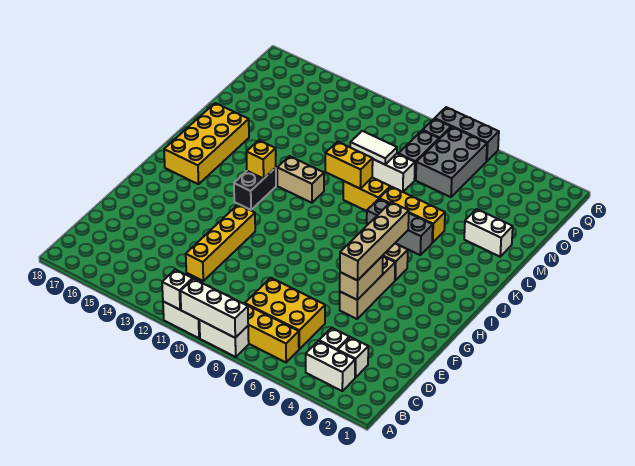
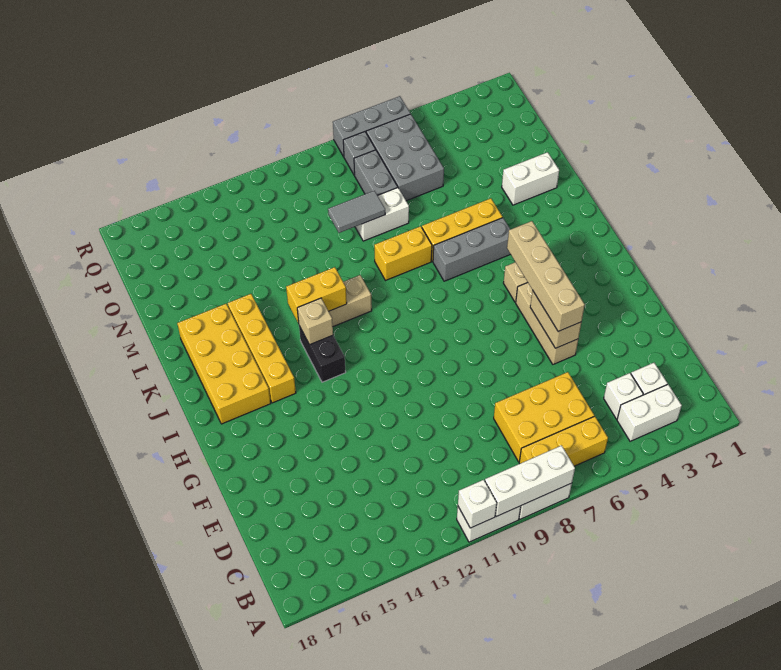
yellow brick D12:G12 level 1 -> yellow brick I15:L15 level 1
yellow brick J13 level 2 -> tan brick J13 level 2
yellow brick L9:L10 level 2 -> yellow brick K12:K13 level 2
white tile N9:N10 level 2 -> grey tile N9:N10 level 2

